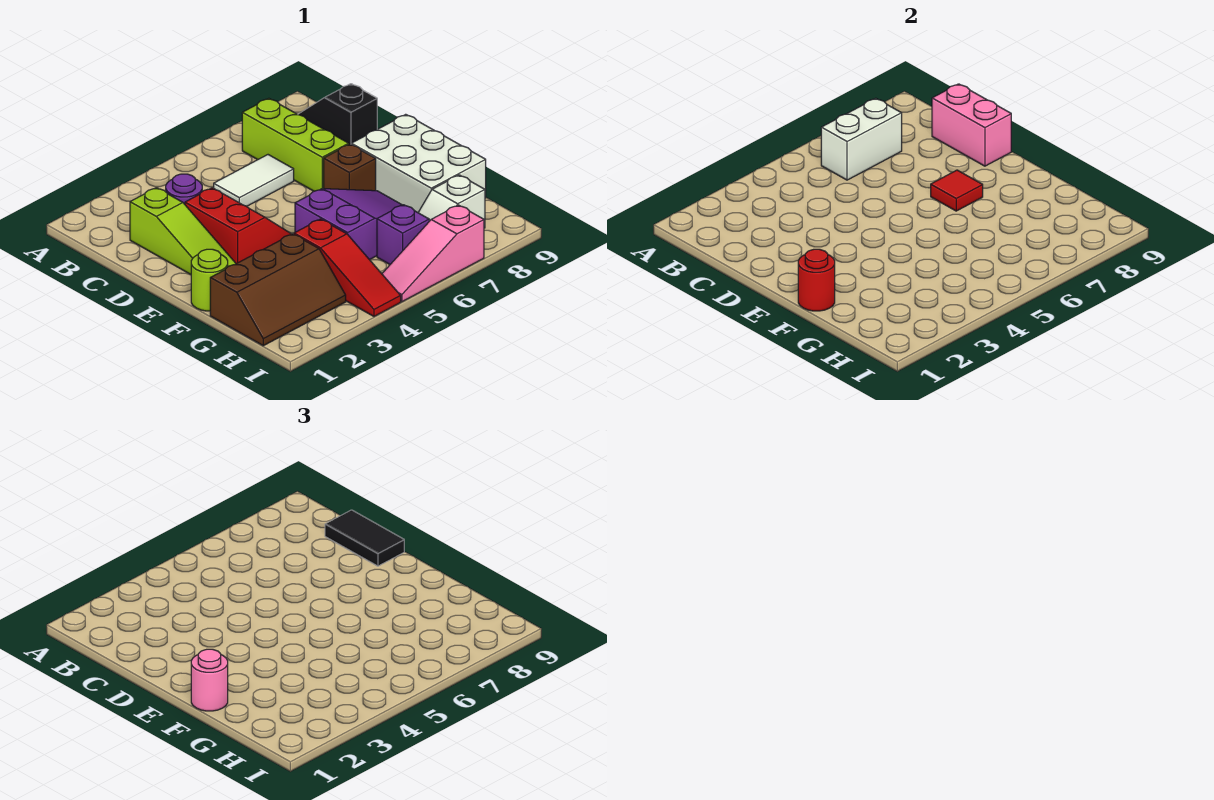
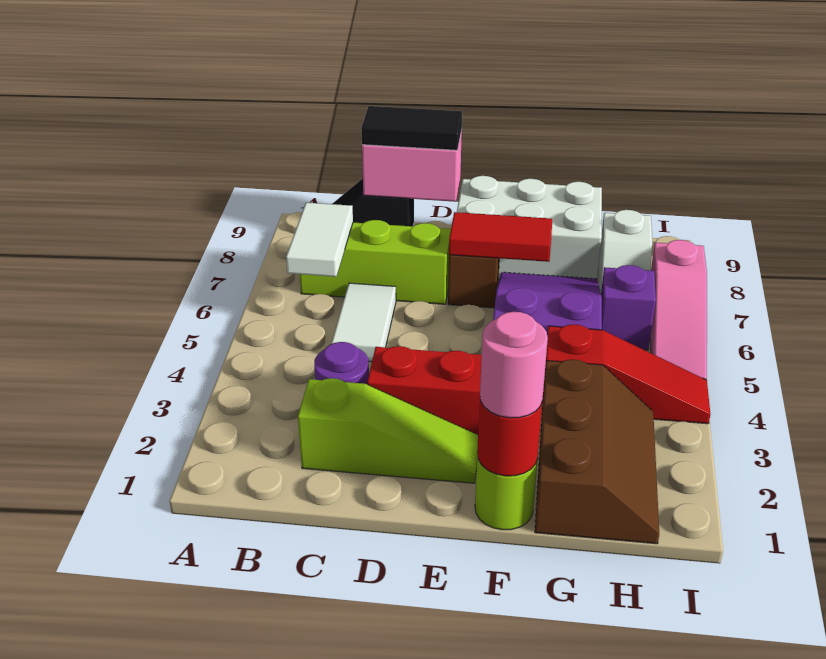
white brick B6:B7 level 2 -> white tile B6:B7 level 2
red tile E7 level 2 -> red tile E7:F7 level 2

